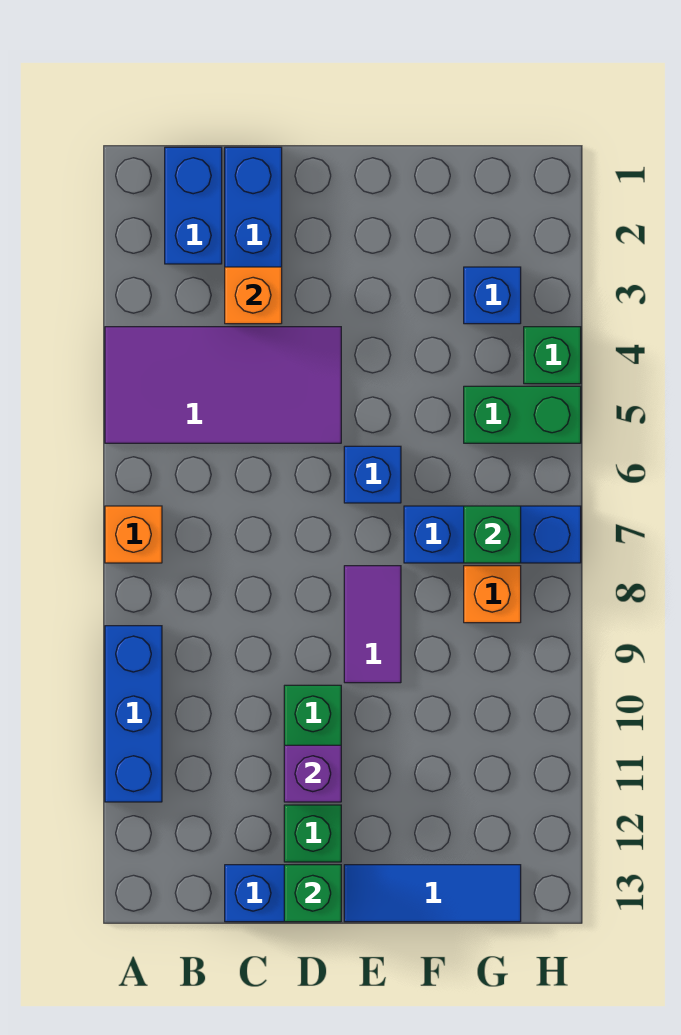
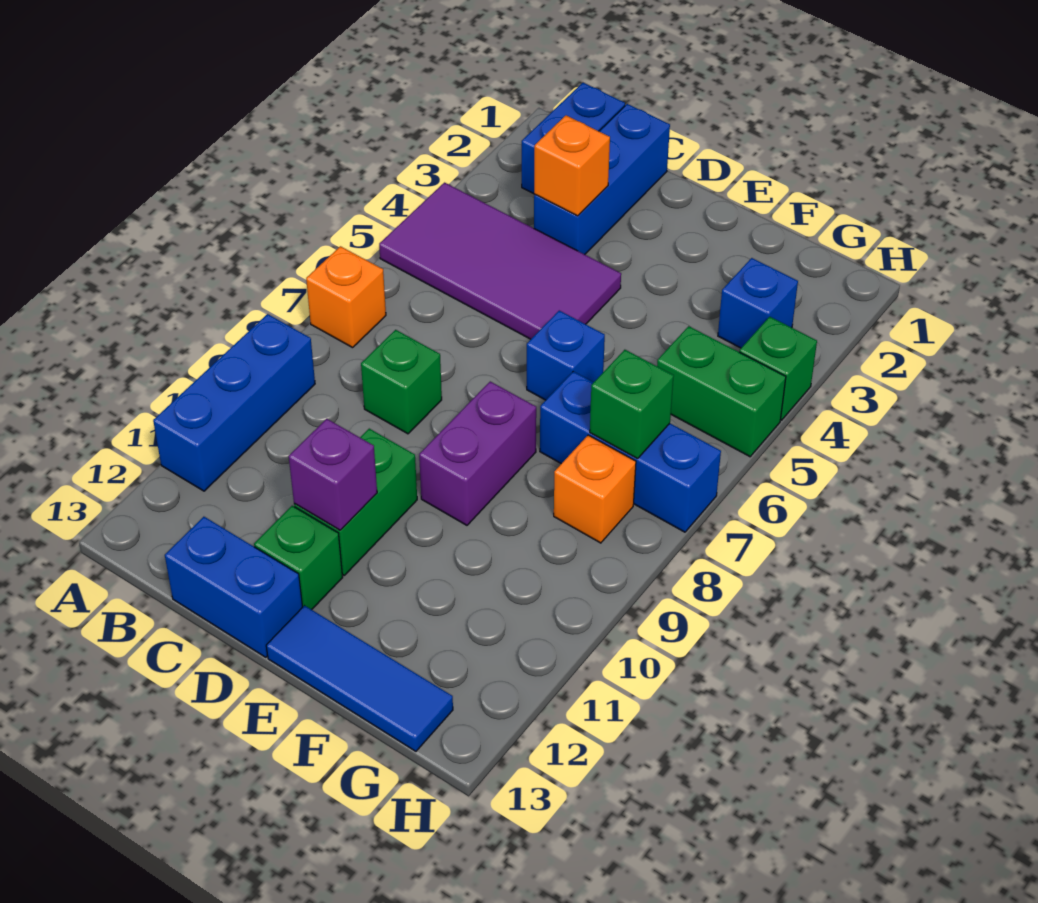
green brick D13 level 2 -> green brick C8 level 1
purple tile E8:E9 level 1 -> purple brick E8:E9 level 1

